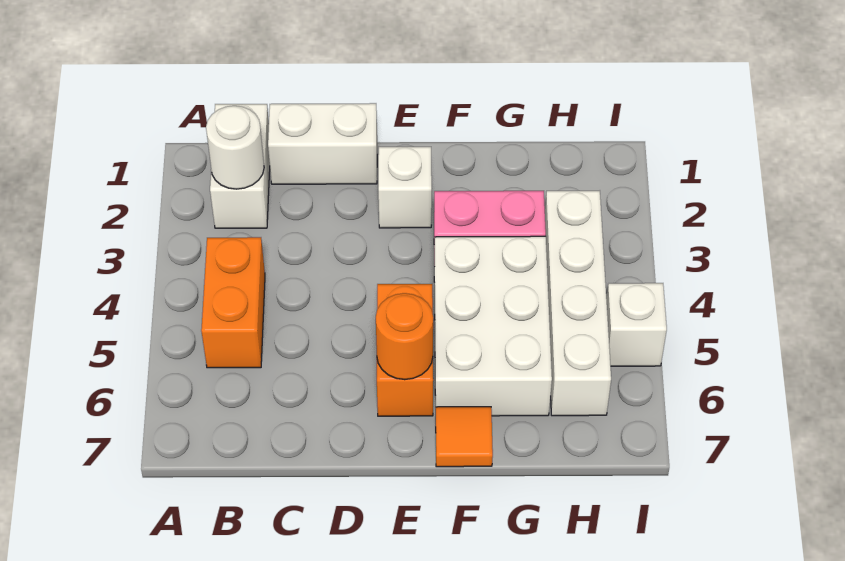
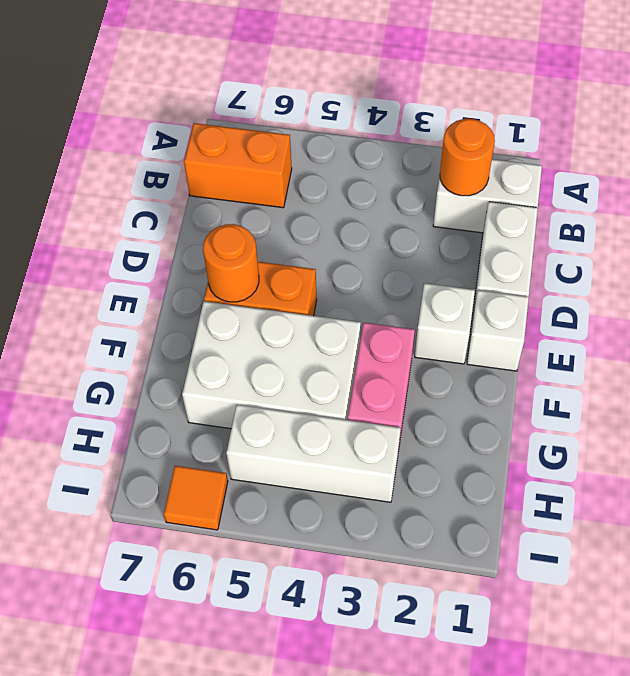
white round brick B2 level 2 -> orange round brick B2 level 2
orange brick B4:B5 level 1 -> orange brick B6:B7 level 1
orange tile F7 level 1 -> orange tile I6 level 1
white brick H3:H6 level 1 -> white brick H3:H5 level 1
white brick I5 level 1 -> white brick E1 level 1

